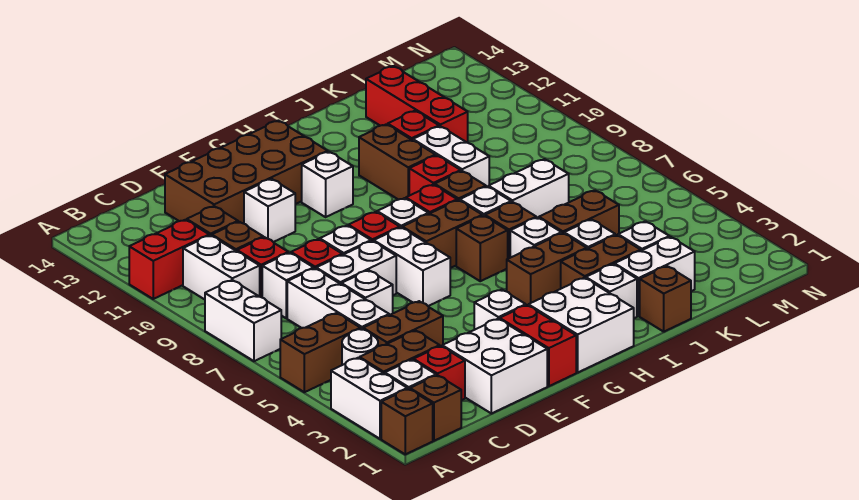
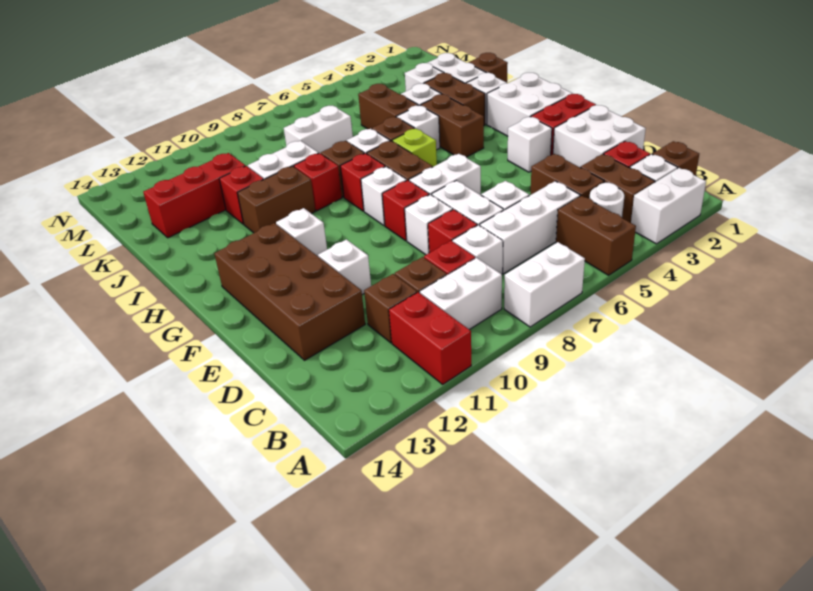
brown brick A1 level 1 -> none
brown brick H6 level 1 -> lime brick H6 level 1
white brick J7:K7 level 1 -> white brick K7:K8 level 1

